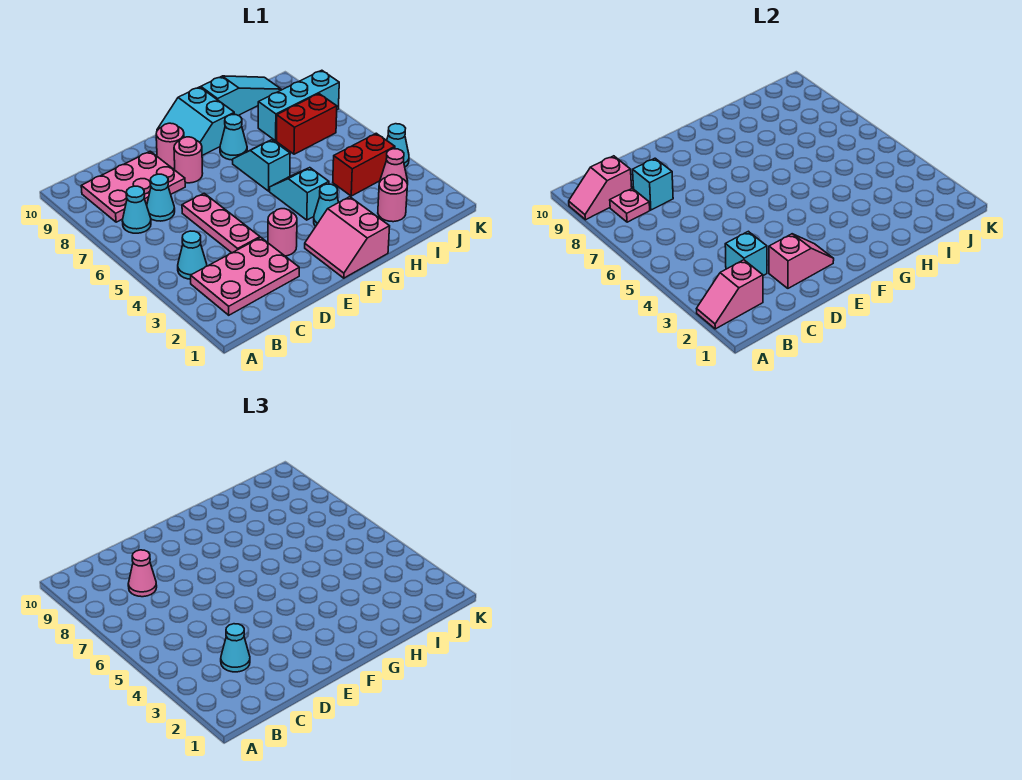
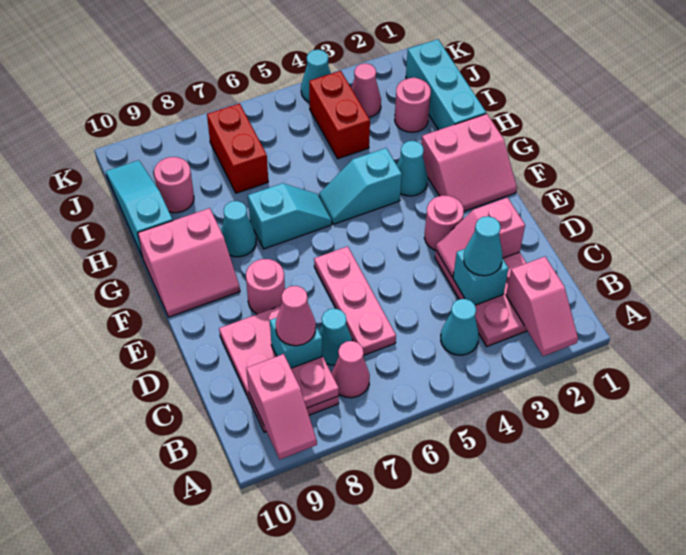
cyan cone B7 level 1 -> pink cone B7 level 1
pink slope D2:E2 level 2 top D -> pink slope D2:D3 level 2 top 2
pink plate D4:D6 level 1 -> pink plate C6:E6 level 1
pink round brick E9 level 1 -> pink round brick I9 level 1
cyan slope F9:G10 level 1 top G -> pink slope F9:G10 level 1 top G
cyan slope G6:G7 level 1 top 6 -> cyan slope G6:G7 level 1 top 7
cyan brick I8:K8 level 1 -> cyan brick H1:J1 level 1

